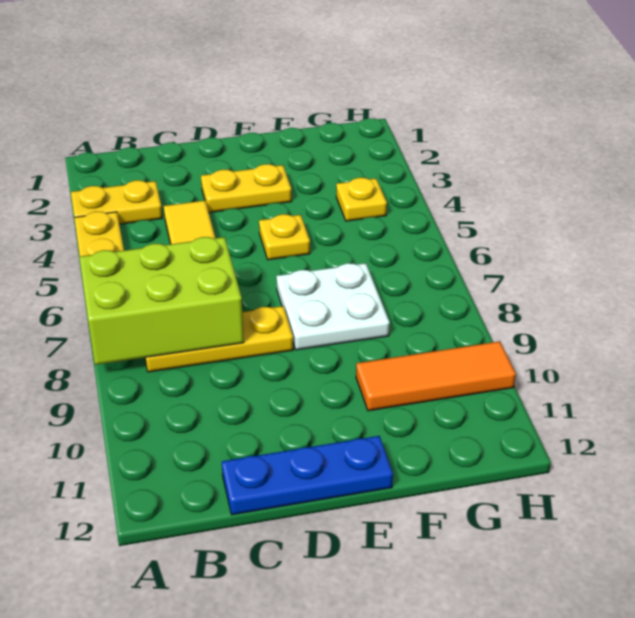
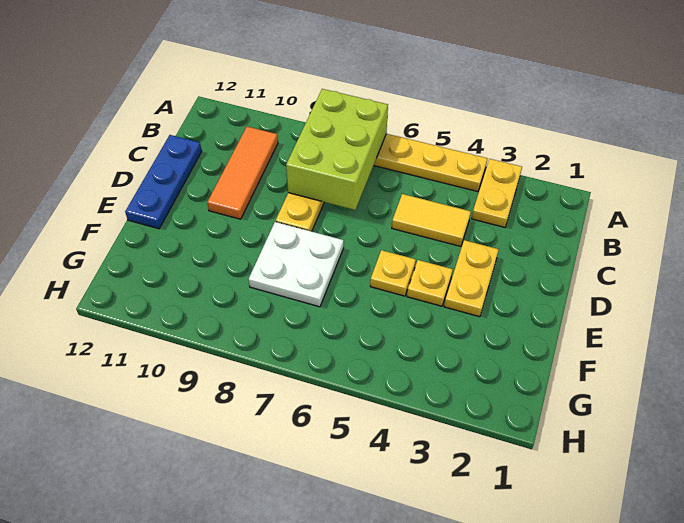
orange tile F10:H10 level 1 -> orange tile B10:D10 level 1
yellow plate G4 level 1 -> yellow plate E4 level 1

